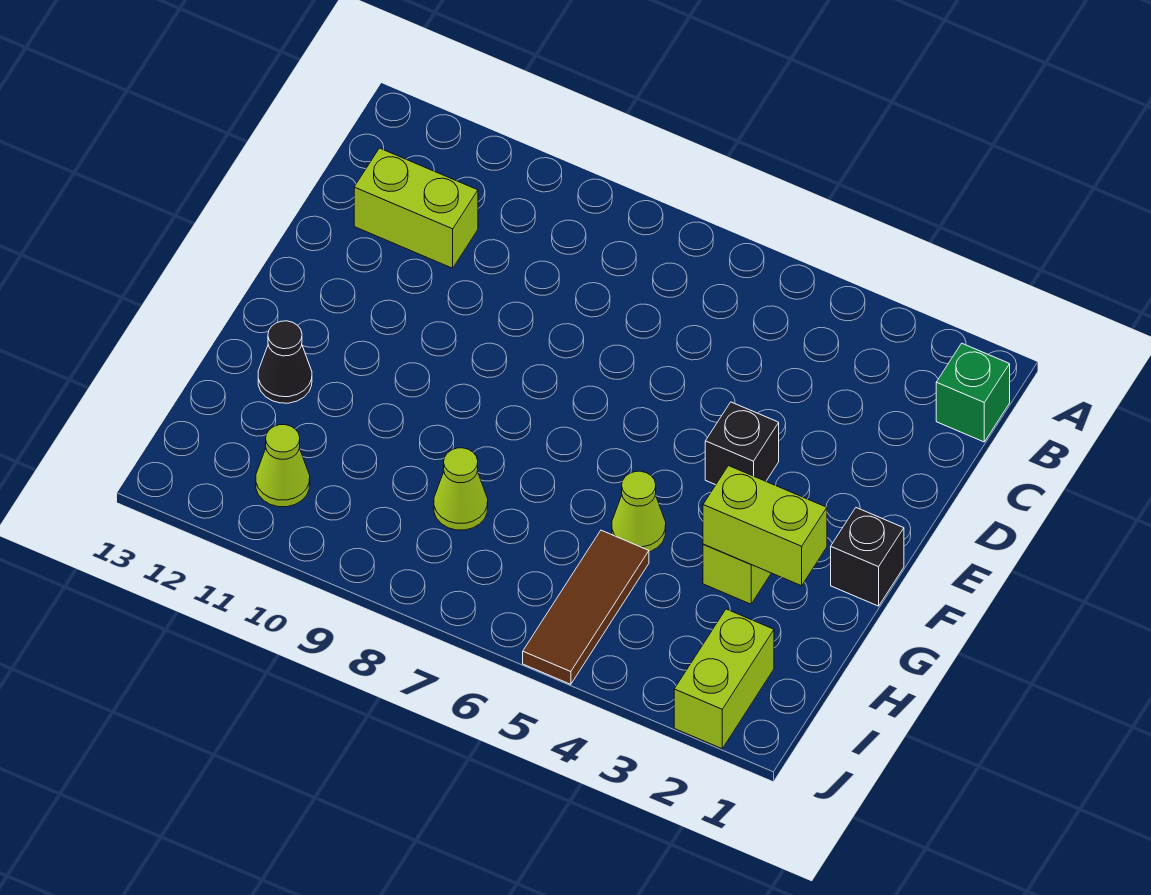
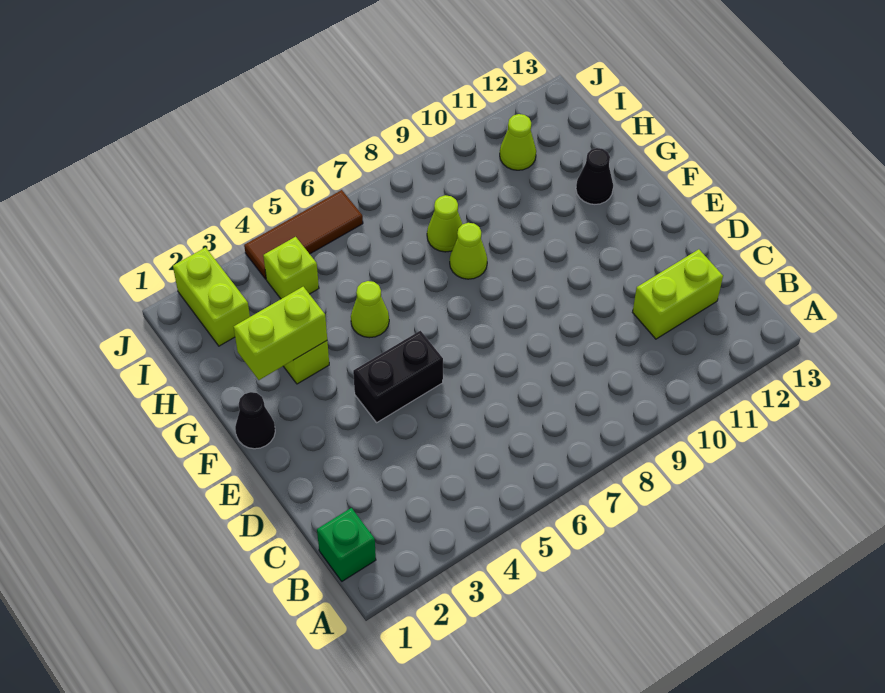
black brick E4 level 1 -> black brick E4:E5 level 1
black brick F1 level 1 -> black cone F1 level 1
none -> lime cone G8 level 1
brown tile H5:J5 level 1 -> brown tile J4:J6 level 1
none -> lime brick I4 level 1

